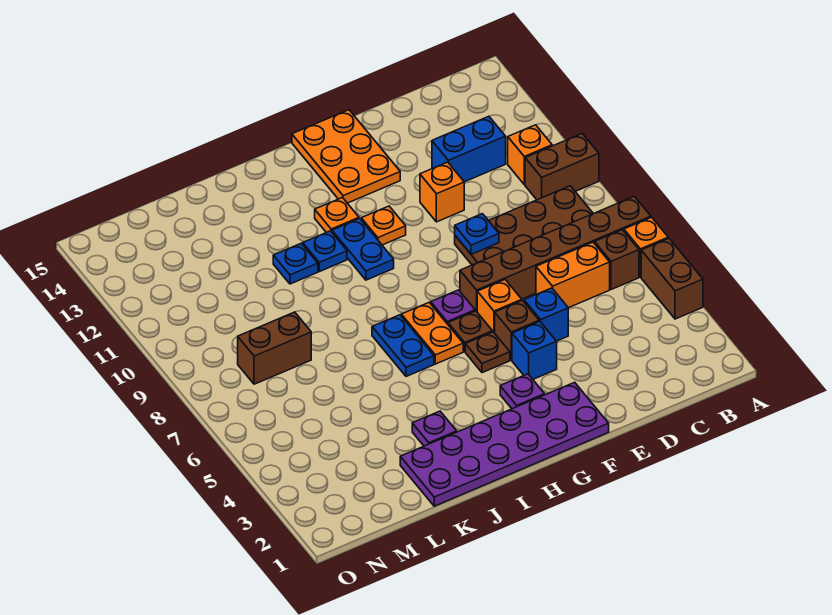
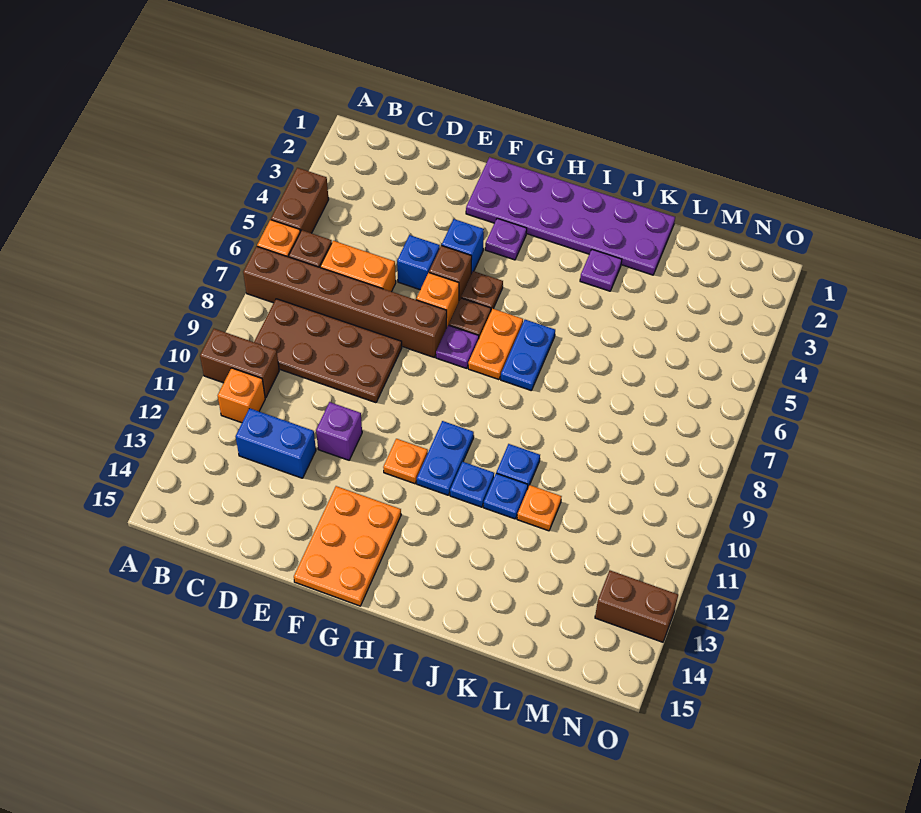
blue plate E9 level 2 -> blue plate J10 level 1
orange brick E11 level 1 -> purple brick E11 level 1
orange plate H12 level 1 -> orange plate K11 level 1
brown brick L8:M8 level 1 -> brown brick N13:O13 level 1

